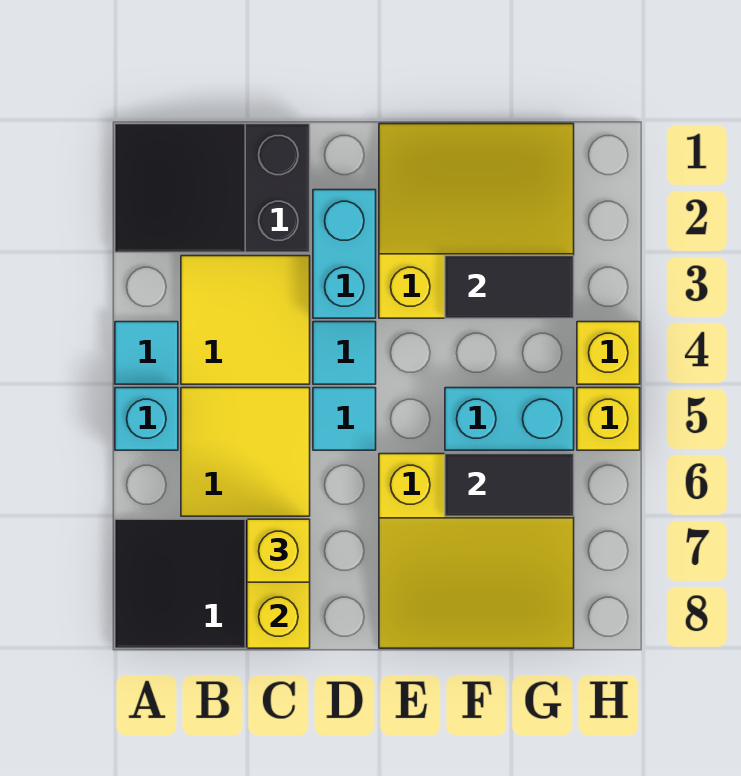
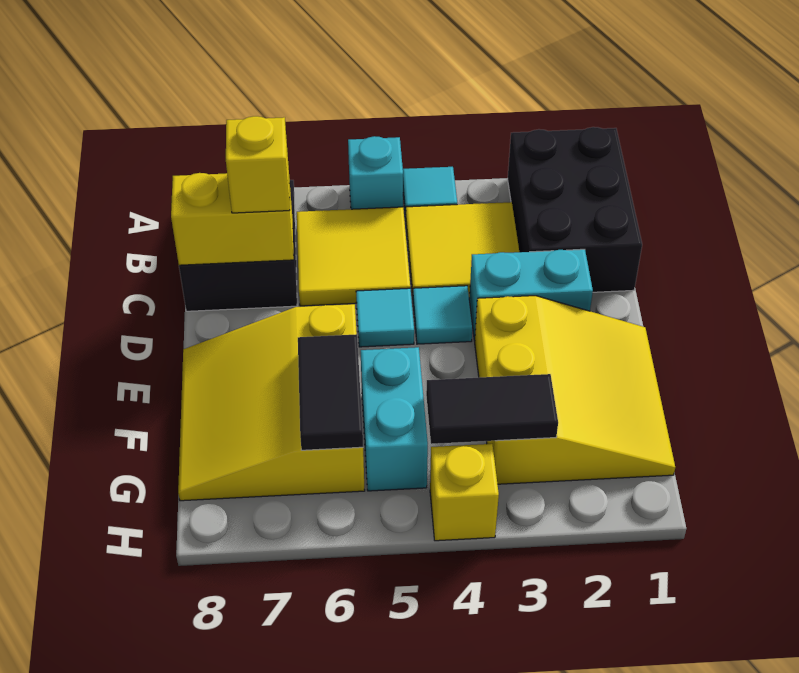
black slope A1:C2 level 1 top C -> black brick A1:C2 level 1
black tile F3:G3 level 2 -> black tile G3:G4 level 2
yellow brick H5 level 1 -> none

